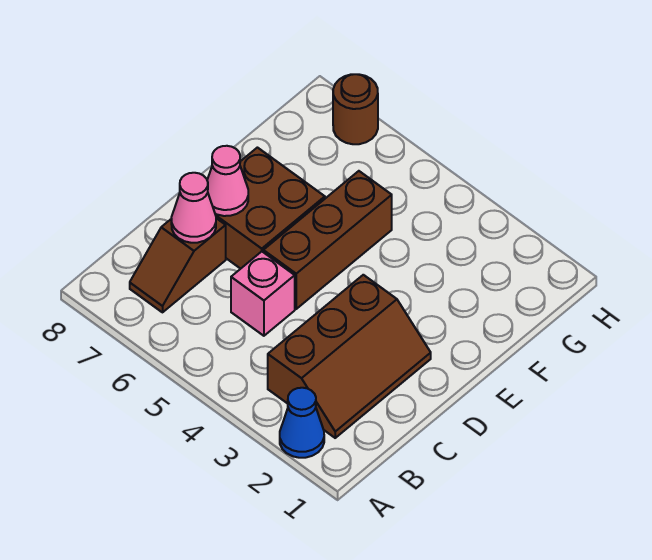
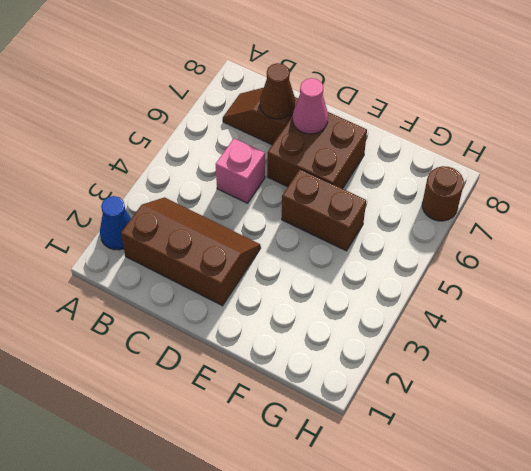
brown slope B2:D3 level 1 top 3 -> brown slope B2:D3 level 1 top 2
pink cone C7 level 2 -> brown cone C7 level 2
brown brick D5:F5 level 1 -> brown brick E5:F5 level 1

